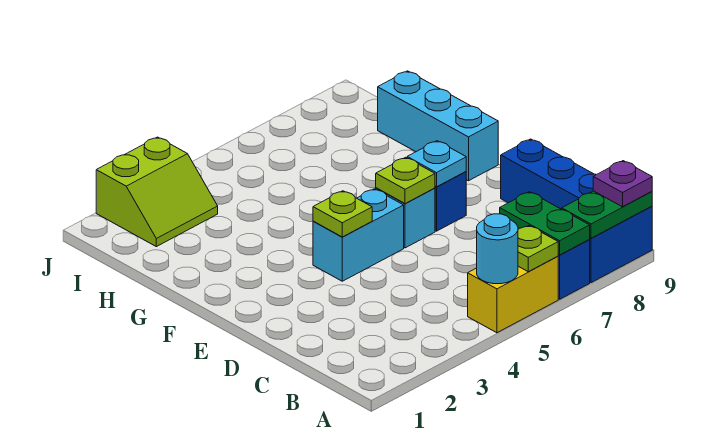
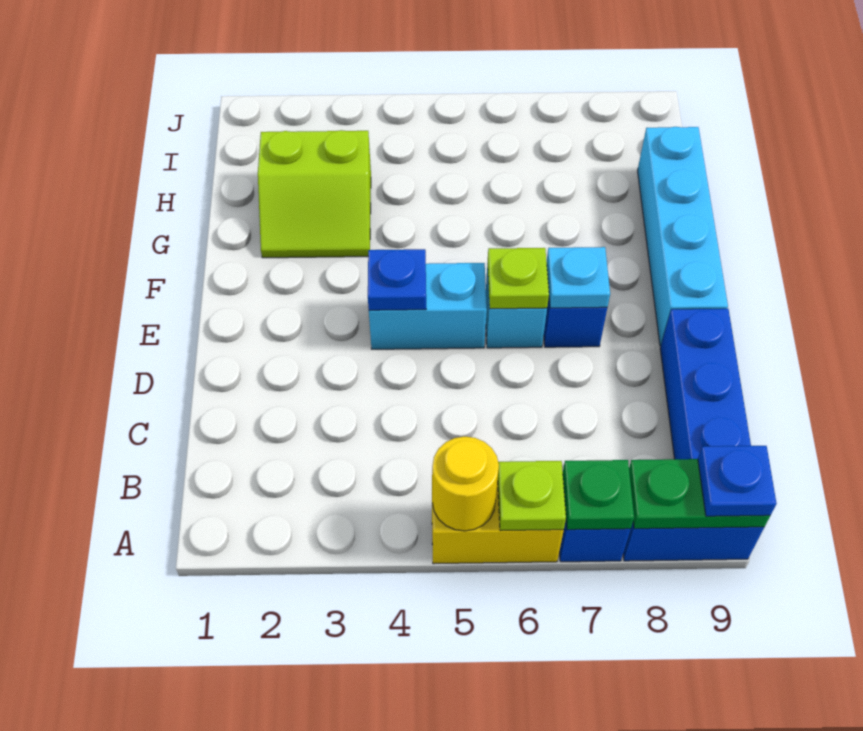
cyan round brick A5 level 2 -> yellow round brick A5 level 2
green plate A7:B7 level 2 -> green plate A7 level 2
purple plate A9 level 3 -> blue plate A9 level 3
lime plate E4 level 2 -> blue plate E4 level 2
cyan brick F9:H9 level 1 -> cyan brick E9:H9 level 1
lime slope I2:J3 level 1 top J -> lime slope G2:H3 level 1 top H

